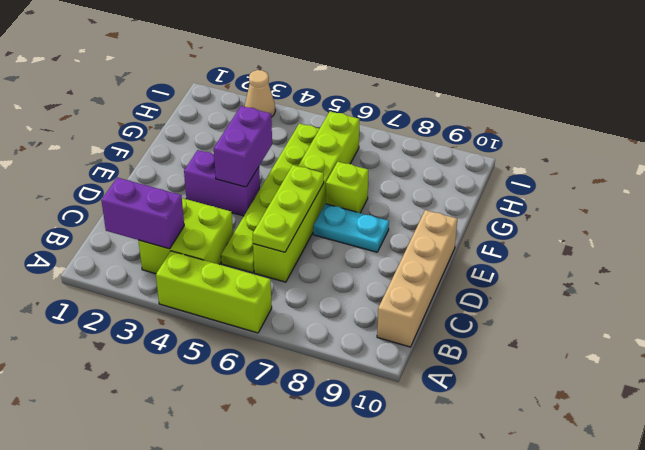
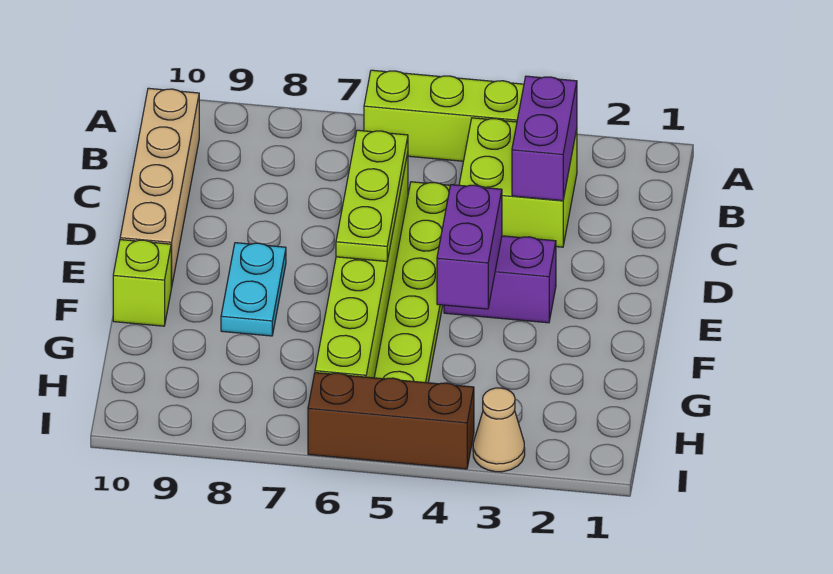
purple brick B2:B3 level 2 -> purple brick B3:C3 level 2
cyan plate E7:E8 level 1 -> cyan plate E8:F8 level 1
lime brick F7 level 1 -> lime brick F10 level 1
none -> brown brick I4:I6 level 1

